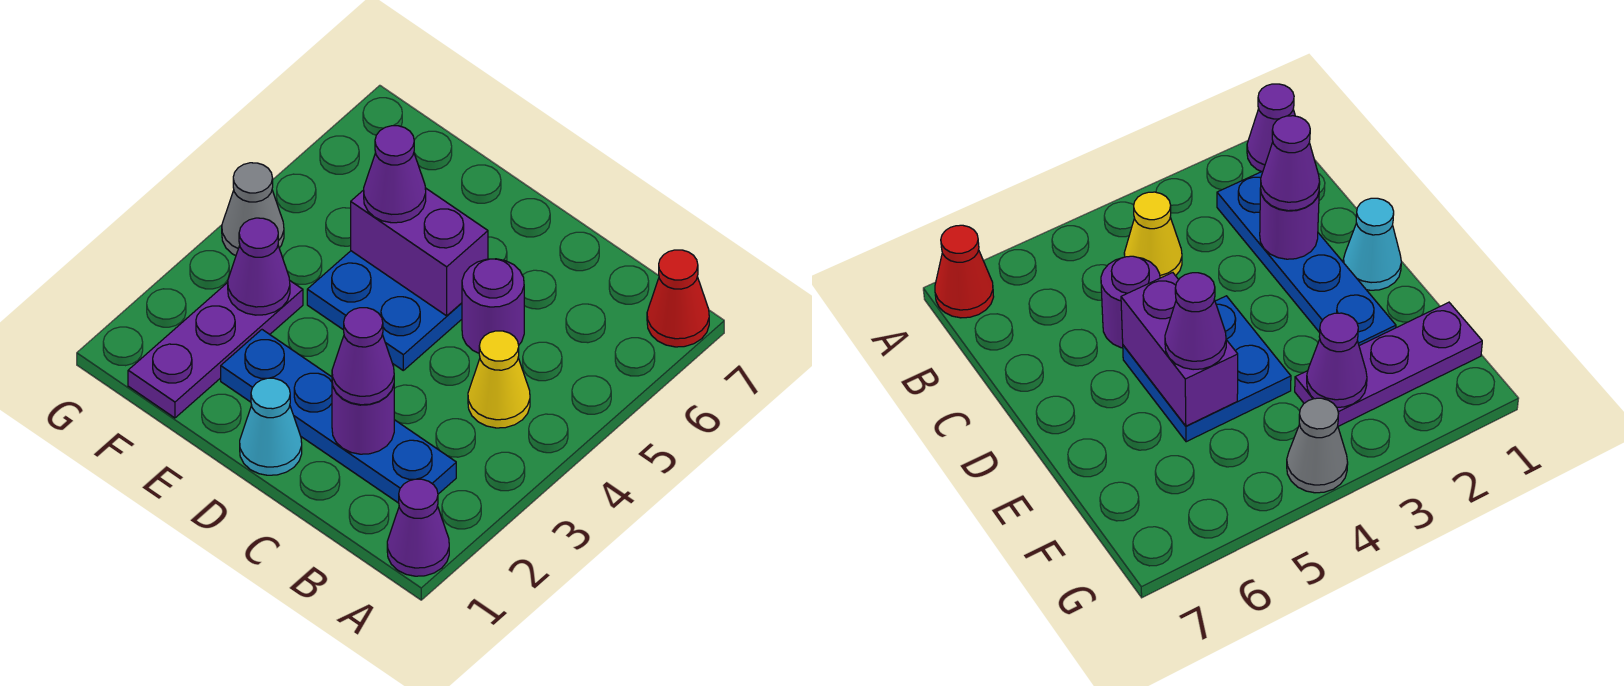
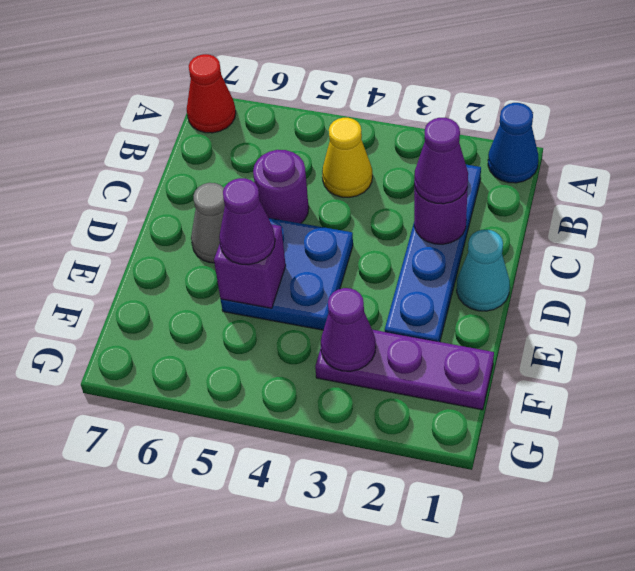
purple cone A1 level 1 -> blue cone A1 level 1
purple brick D5:E5 level 2 -> purple brick E5 level 2
grey cone G4 level 1 -> grey cone D6 level 1

